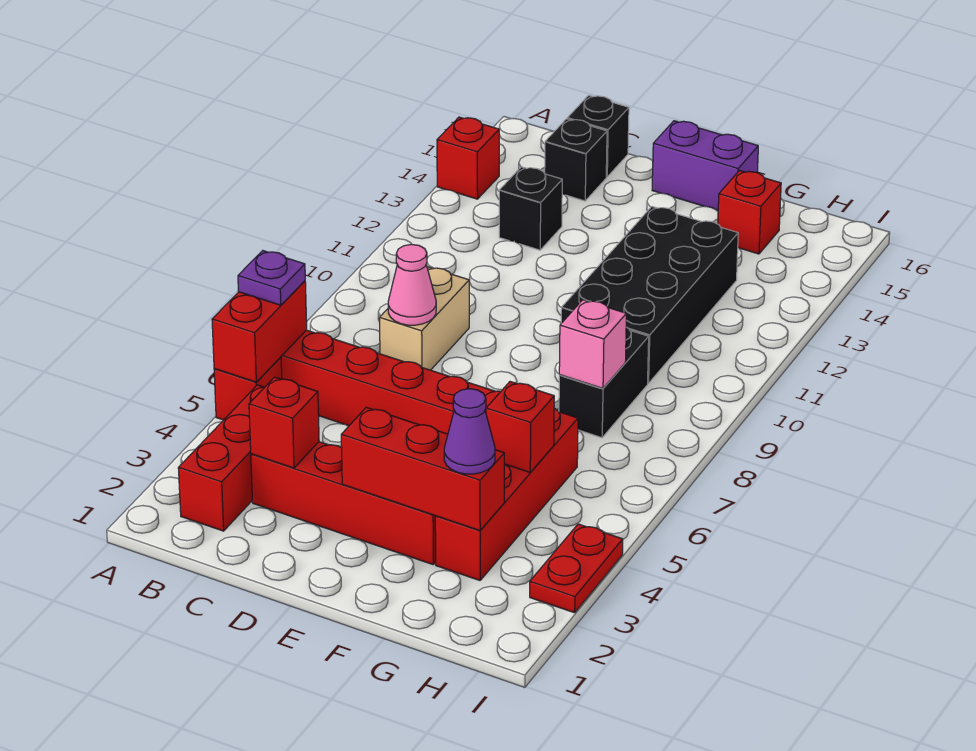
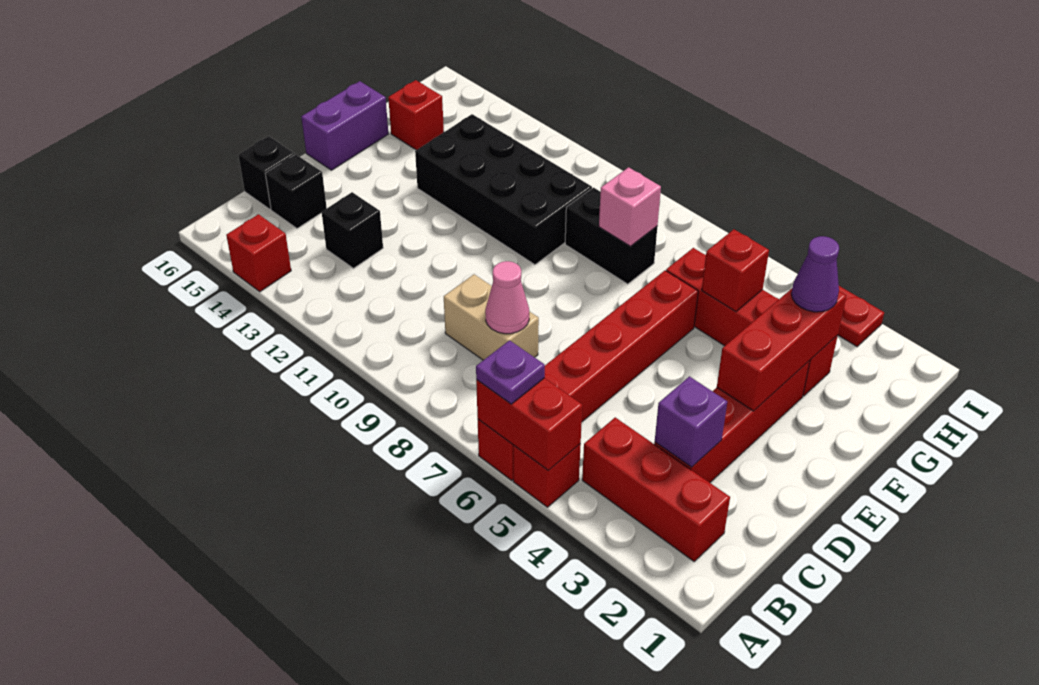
red brick C3 level 2 -> purple brick C3 level 2

